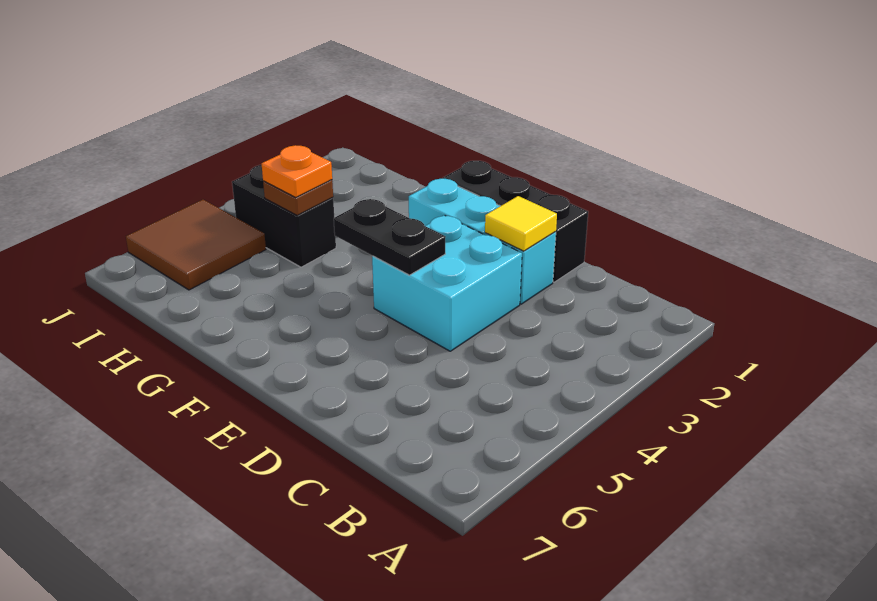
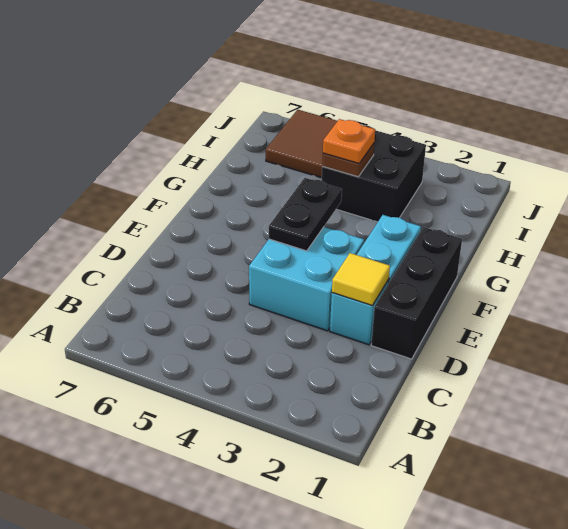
black brick H4:I4 level 1 -> black brick H3:I4 level 1

